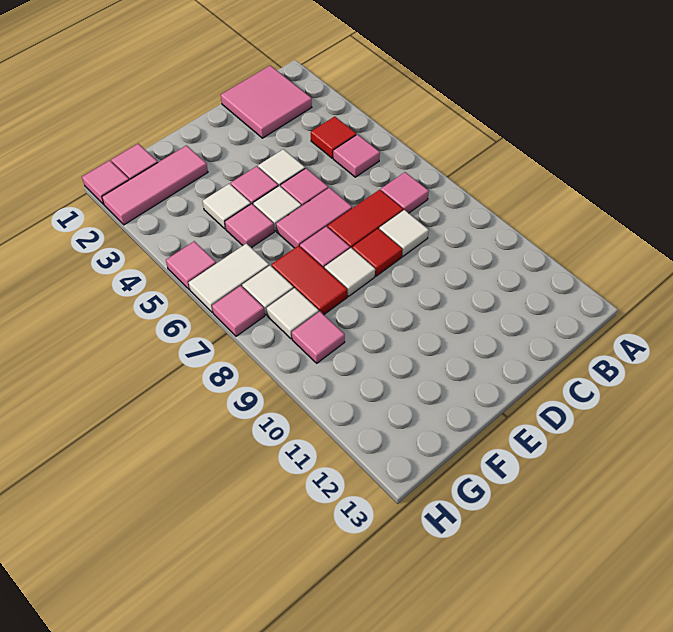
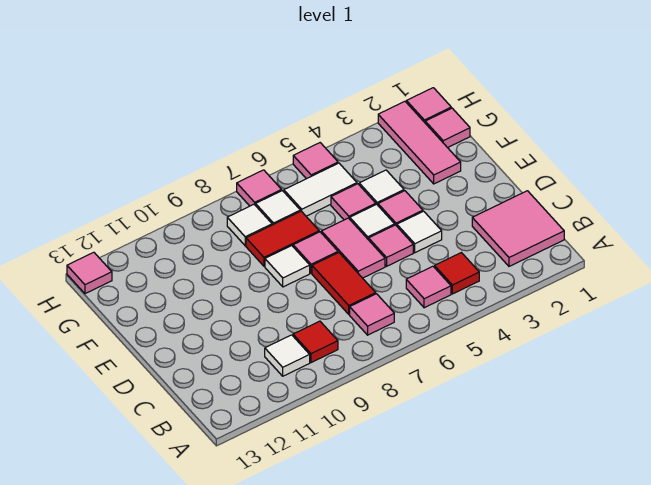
white tile C8 level 1 -> white tile B10 level 1
red tile D8 level 1 -> red tile B9 level 1
white tile G6:H6 level 1 -> white tile G5:G6 level 1
pink tile G9 level 1 -> pink tile H13 level 1

